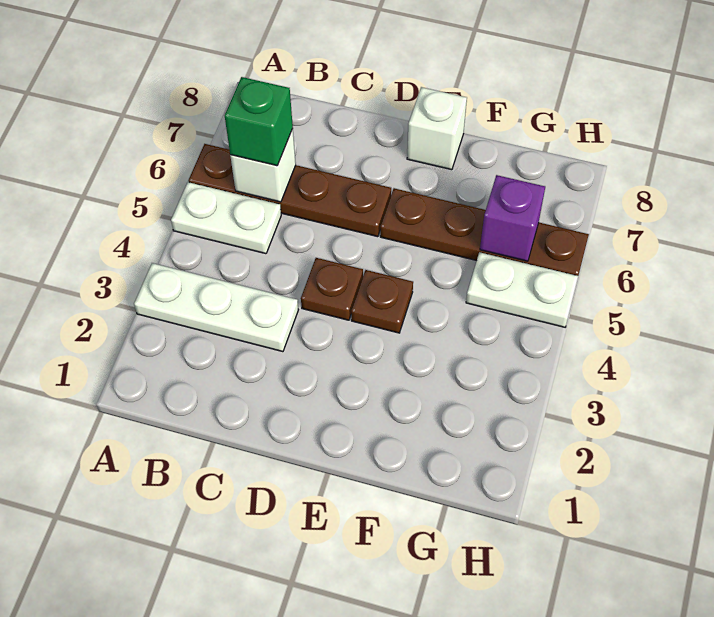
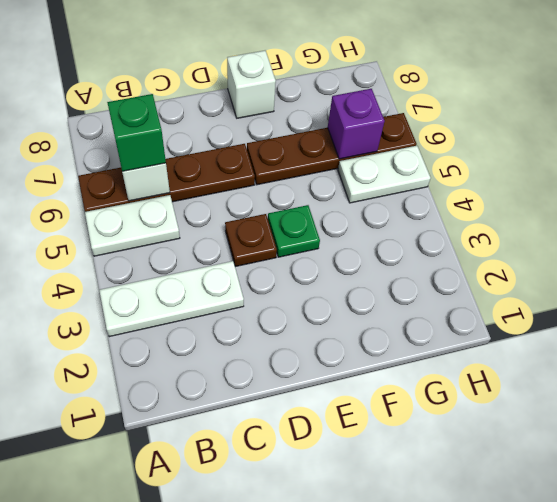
brown plate E4 level 1 -> green plate E4 level 1

